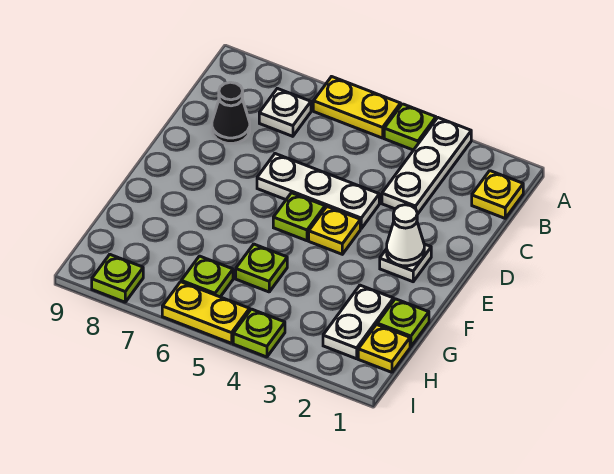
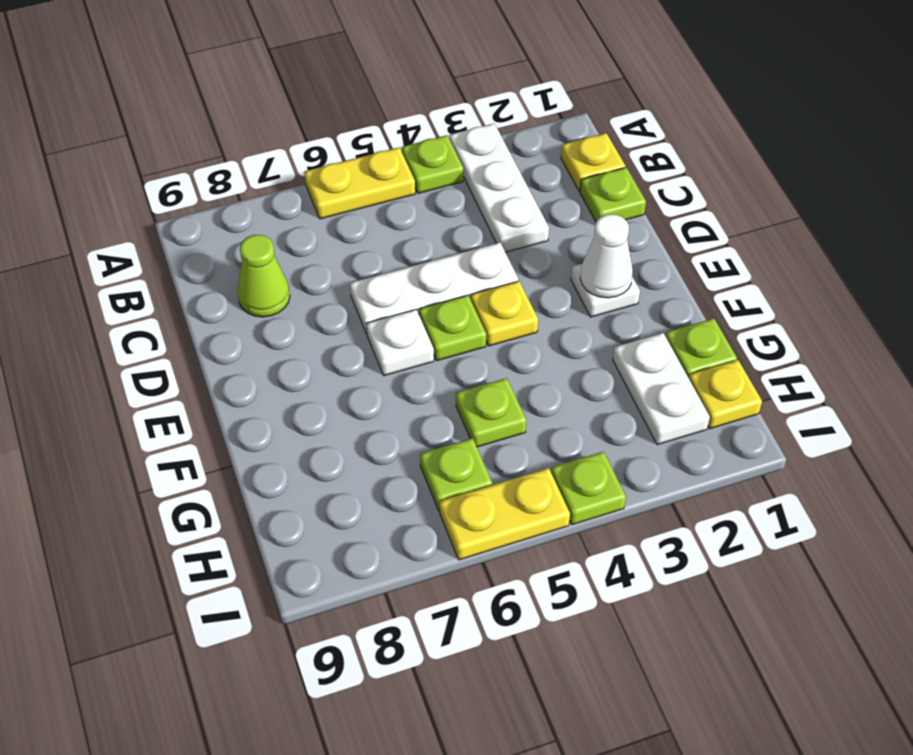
white plate B7 level 1 -> white plate E6 level 1
black cone C8 level 1 -> lime cone C8 level 1
lime plate I8 level 1 -> lime plate C1 level 1

